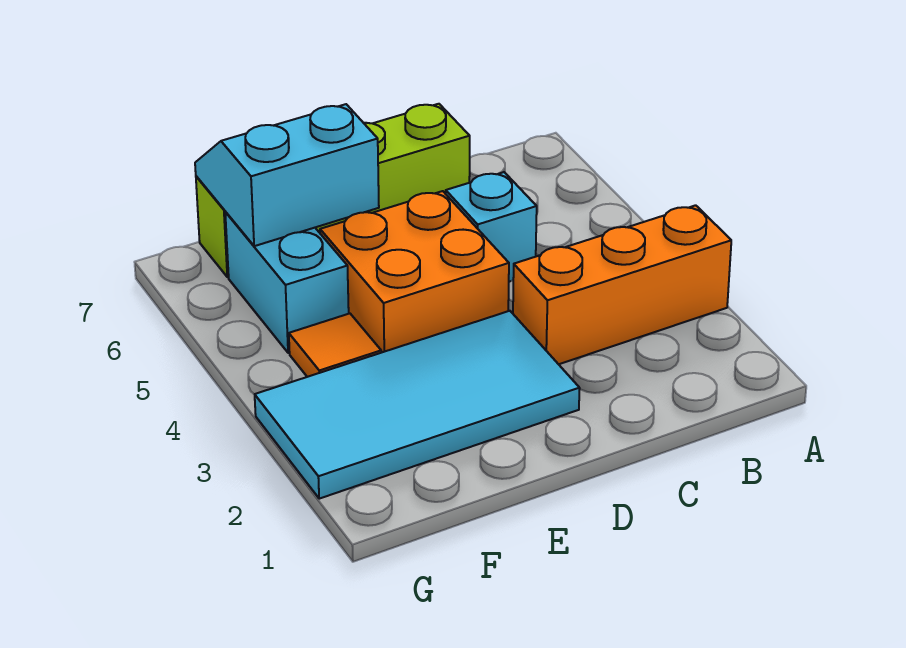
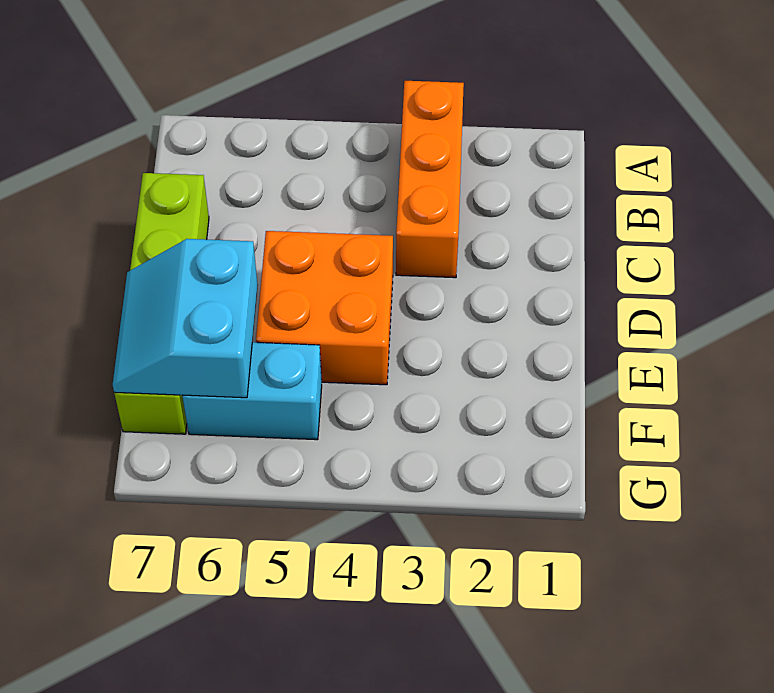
cyan brick C5 level 1 -> none
cyan tile D2:G3 level 1 -> none
orange tile F4 level 1 -> none

